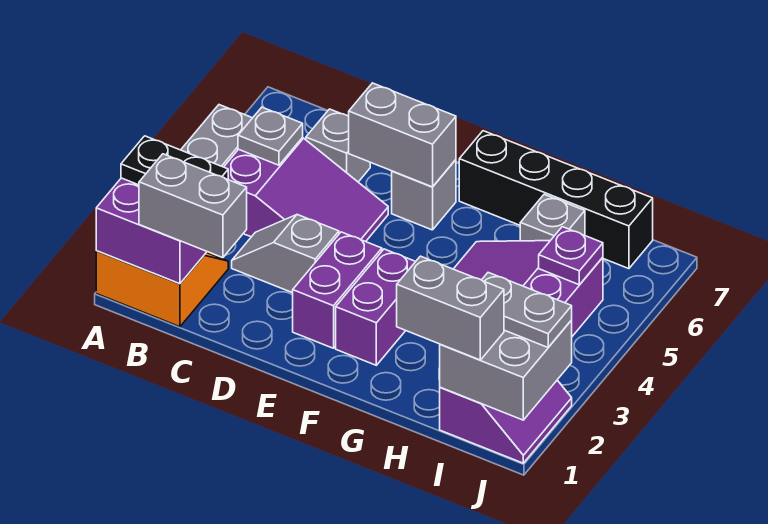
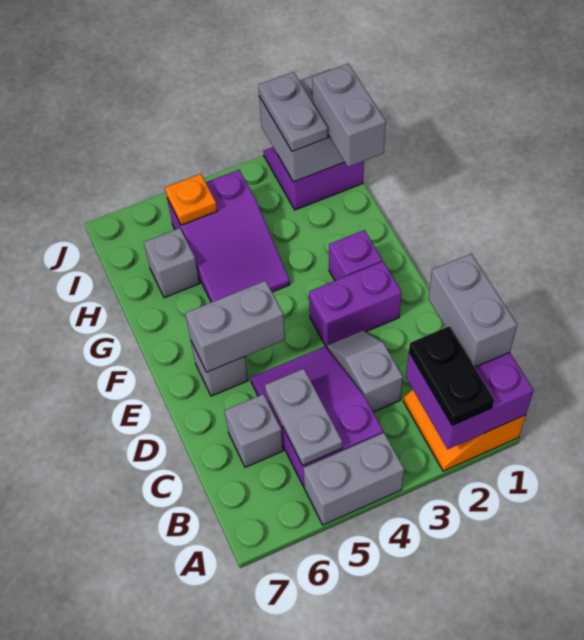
grey plate B5 level 2 -> grey plate B5:C5 level 2
grey slope C3:D3 level 1 top D -> grey slope C3:D3 level 1 top C
grey brick D6:E6 level 2 -> grey brick E5:E6 level 2
purple brick F2:F3 level 1 -> purple brick F2 level 1
black brick F7:I7 level 1 -> none
purple plate I5 level 2 -> orange plate I5 level 2

